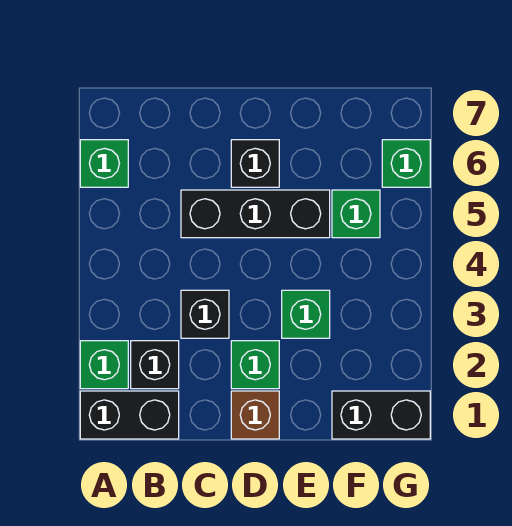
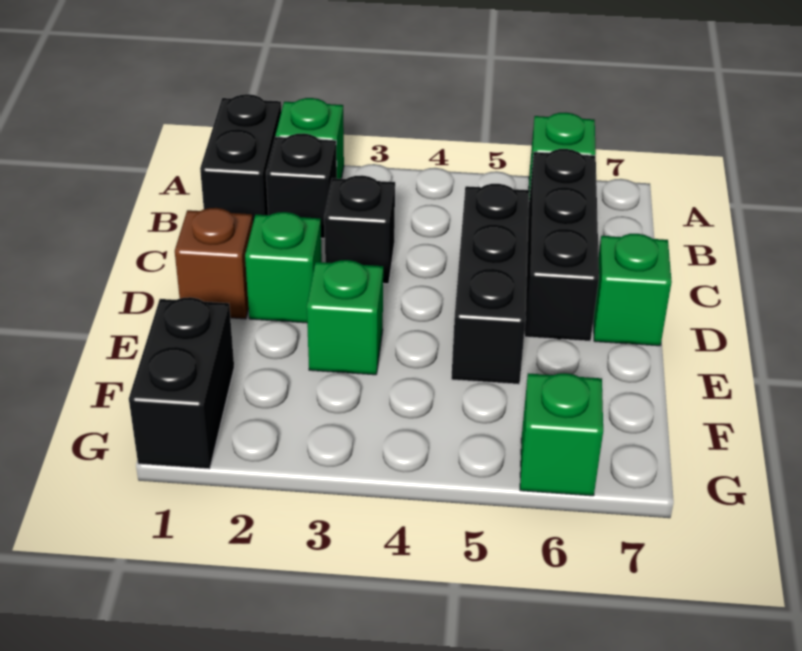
black brick D6 level 1 -> black brick B6:D6 level 1
green brick F5 level 1 -> green brick D7 level 1

